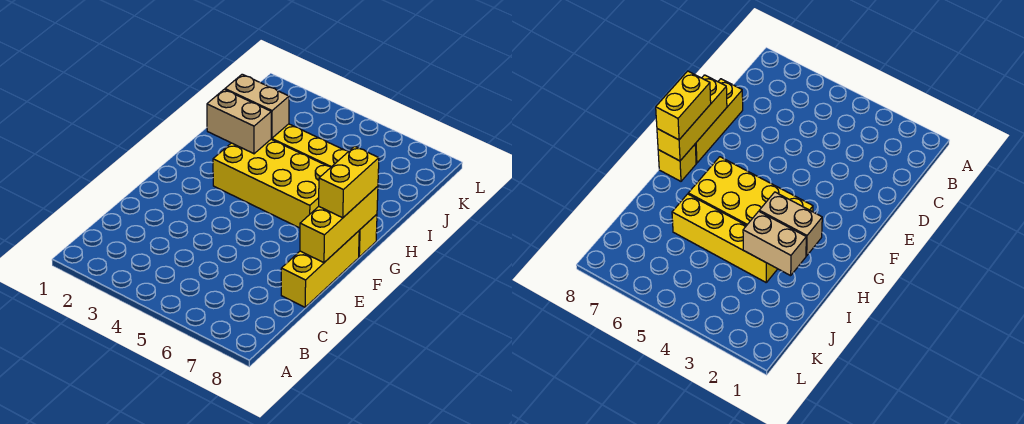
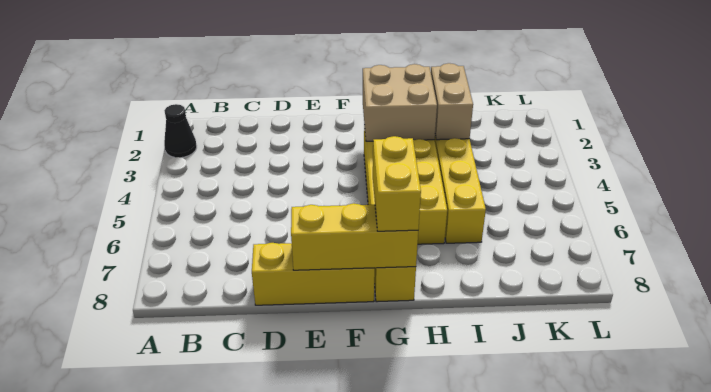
none -> black cone A2 level 1
yellow brick F8:G8 level 3 -> yellow brick G7:G8 level 3
tan brick H2:H3 level 2 -> tan brick G2:H3 level 2

